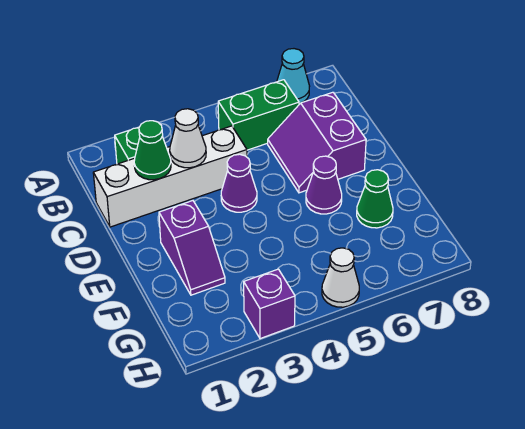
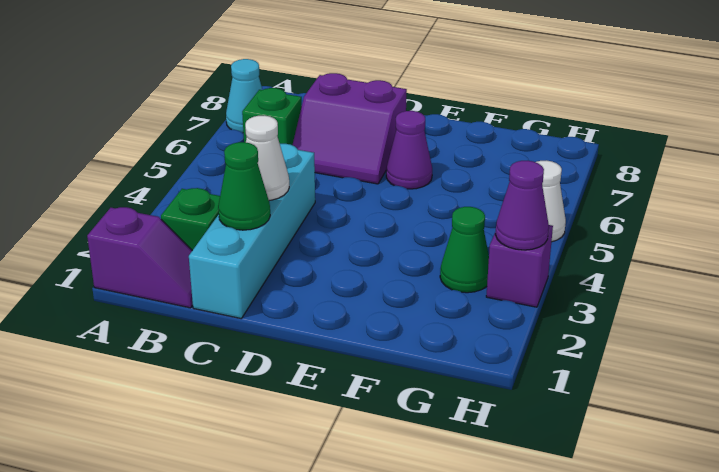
green brick B5:B6 level 1 -> green brick B6 level 1
white brick C1:C4 level 1 -> cyan brick C1:C4 level 1
purple cone D4 level 1 -> purple cone H3 level 2
purple slope E2:F2 level 1 top E -> purple slope A1:B1 level 1 top A
green cone F7 level 1 -> green cone G3 level 1

